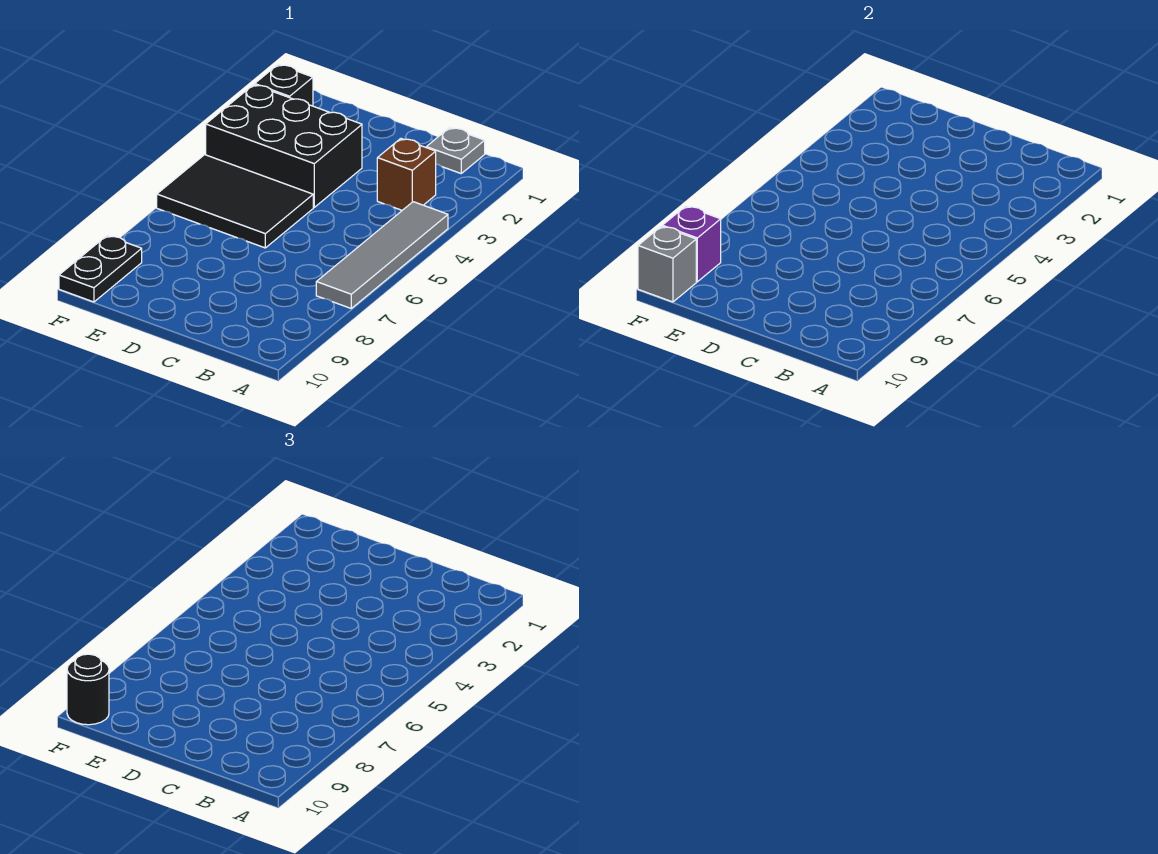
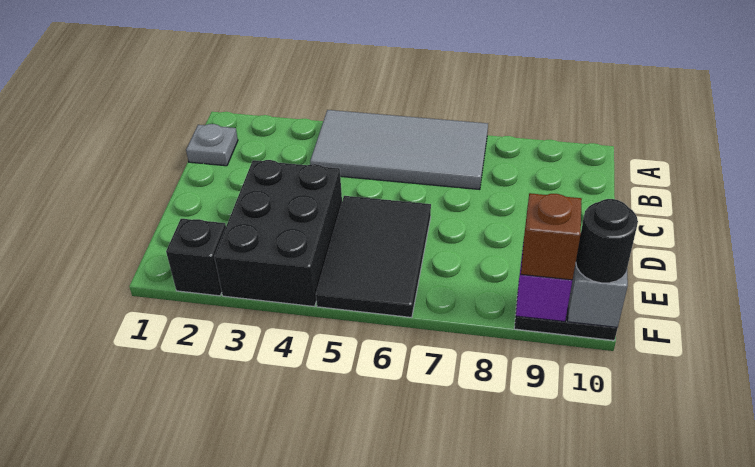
grey tile A4:A7 level 1 -> grey tile A4:B7 level 1
brown brick B3 level 1 -> brown brick F9 level 3

